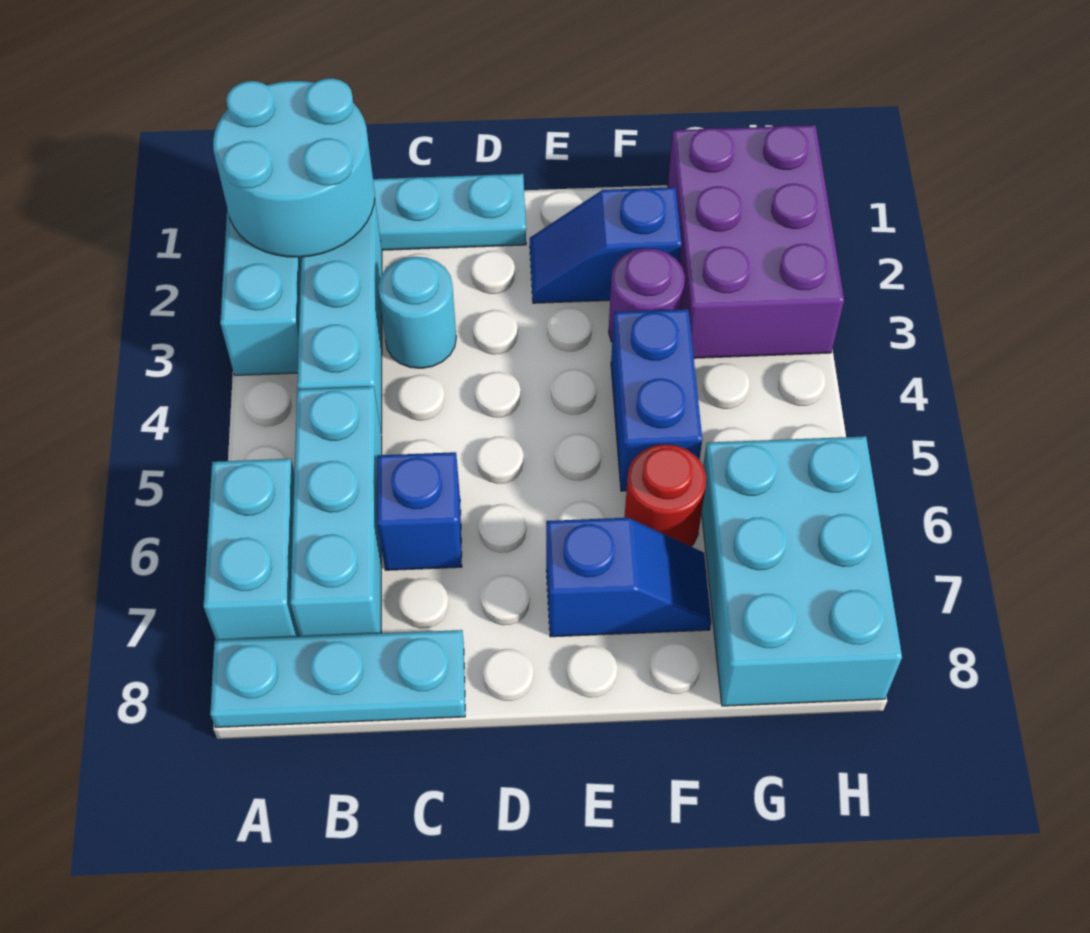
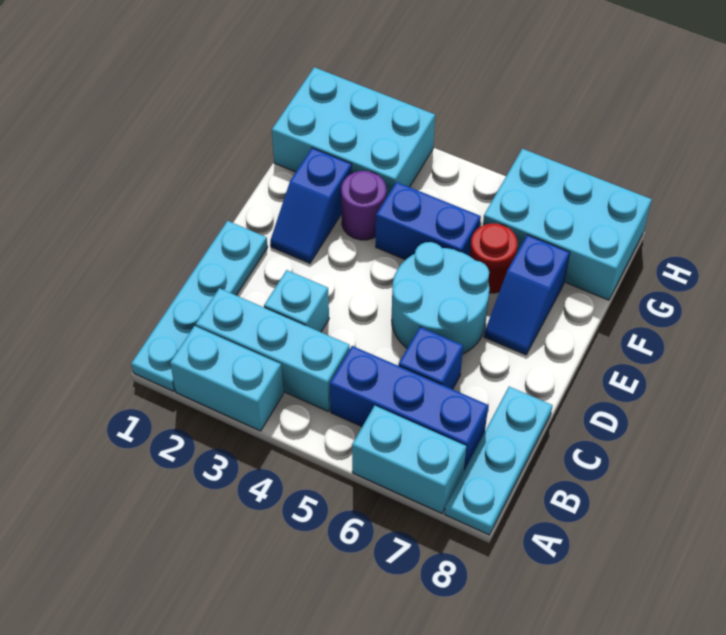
cyan round brick A1:B2 level 2 -> cyan round brick D5:E6 level 1
cyan brick B5:B7 level 1 -> blue brick B5:B7 level 1
cyan round brick C3 level 1 -> cyan brick C3 level 1
blue slope E7:F7 level 1 top E -> blue slope E7:F7 level 1 top F
purple brick G1:H3 level 1 -> cyan brick G1:H3 level 1

